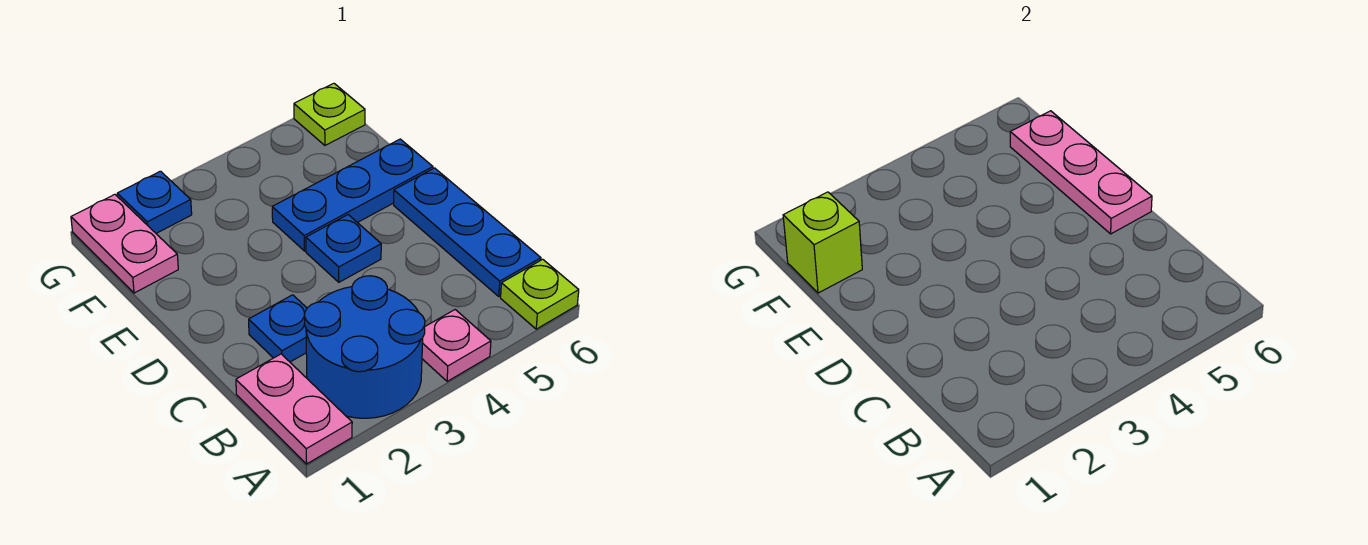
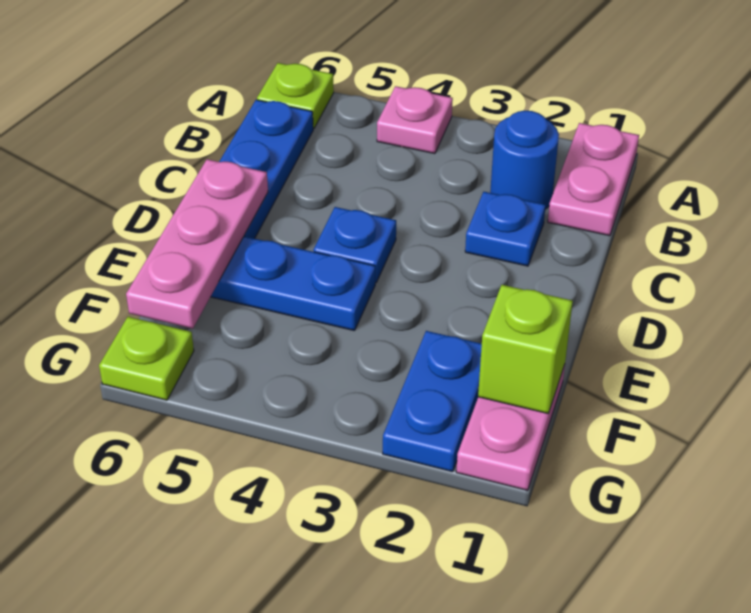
blue round brick A2:B3 level 1 -> blue round brick B2 level 1
blue plate G2 level 1 -> blue plate F2:G2 level 1

